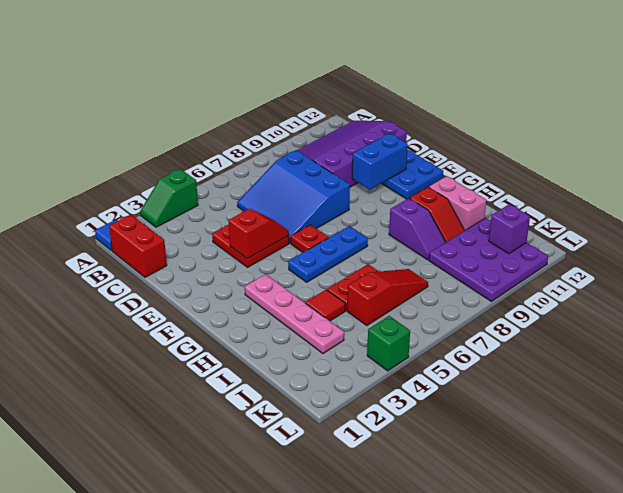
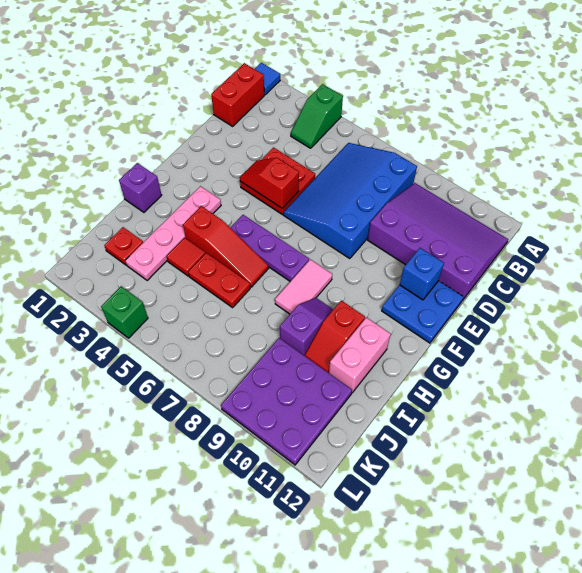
green slope A3:A4 level 1 top 4 -> green slope A4:B4 level 1 top A
blue slope C6:E8 level 1 top 8 -> blue slope B6:E8 level 1 top 8
red slope E4:E5 level 2 top 4 -> red slope E4:E5 level 2 top 5
blue brick E10:E11 level 2 -> blue brick E11 level 2
red plate F6 level 1 -> red plate J2 level 1
blue plate G5:G7 level 1 -> purple plate G5:G7 level 1
none -> pink tile G8:H8 level 1
purple slope H9:I9 level 1 top H -> purple slope H9:I9 level 1 top I
red slope J5:J7 level 1 top 5 -> red slope H4:H6 level 1 top 4
purple brick K11 level 2 -> purple brick H1 level 1

